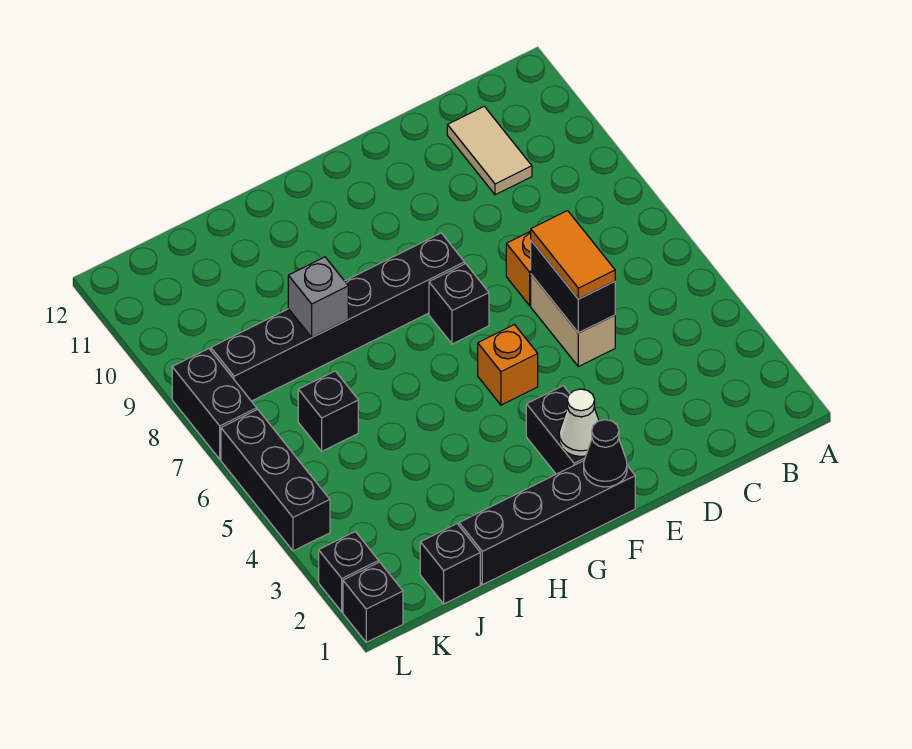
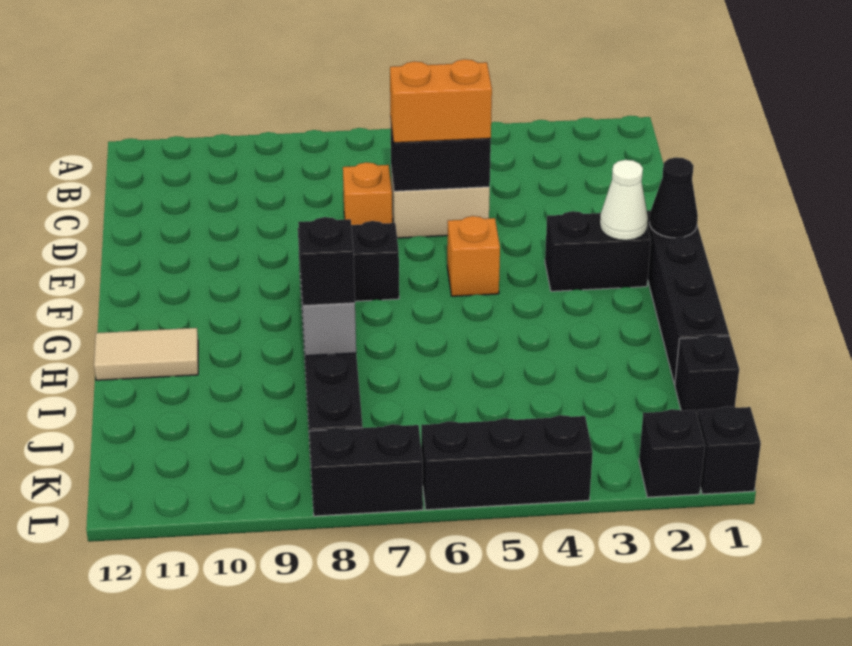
tan tile C10:C11 level 1 -> tan tile H11:H12 level 1
orange tile D5:D6 level 3 -> orange brick D5:D6 level 3
black brick J6 level 1 -> black brick I8 level 3

